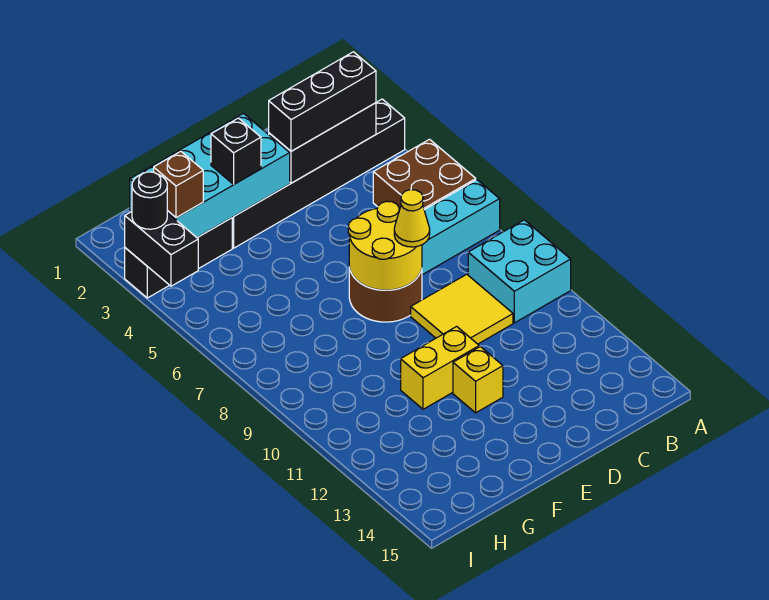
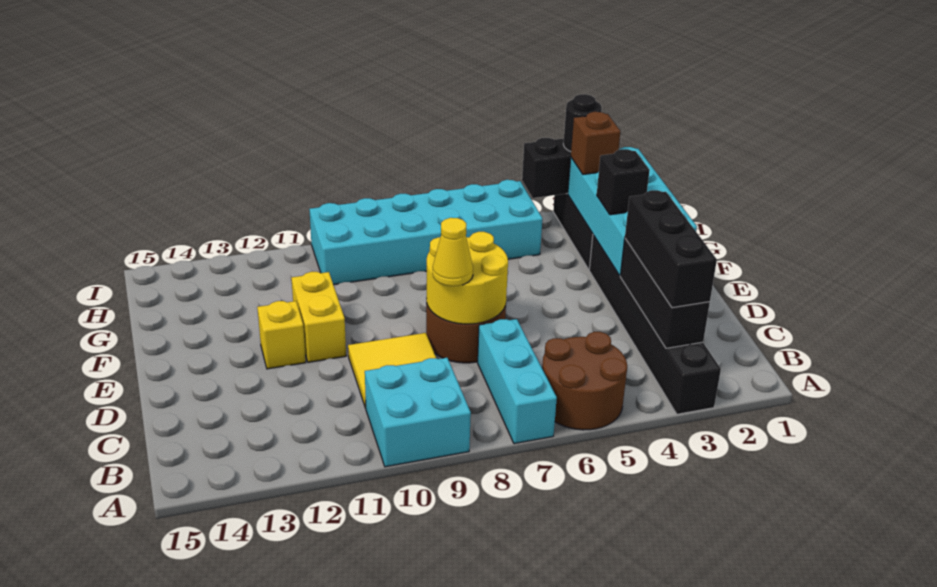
brown brick A5:B6 level 1 -> brown round brick A5:B6 level 1
none -> cyan brick H5:I10 level 1

